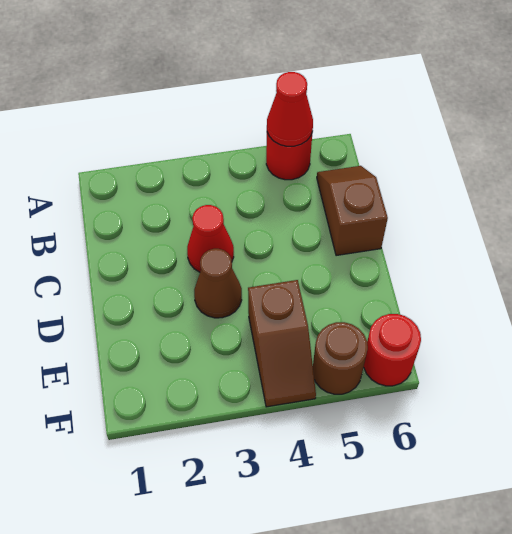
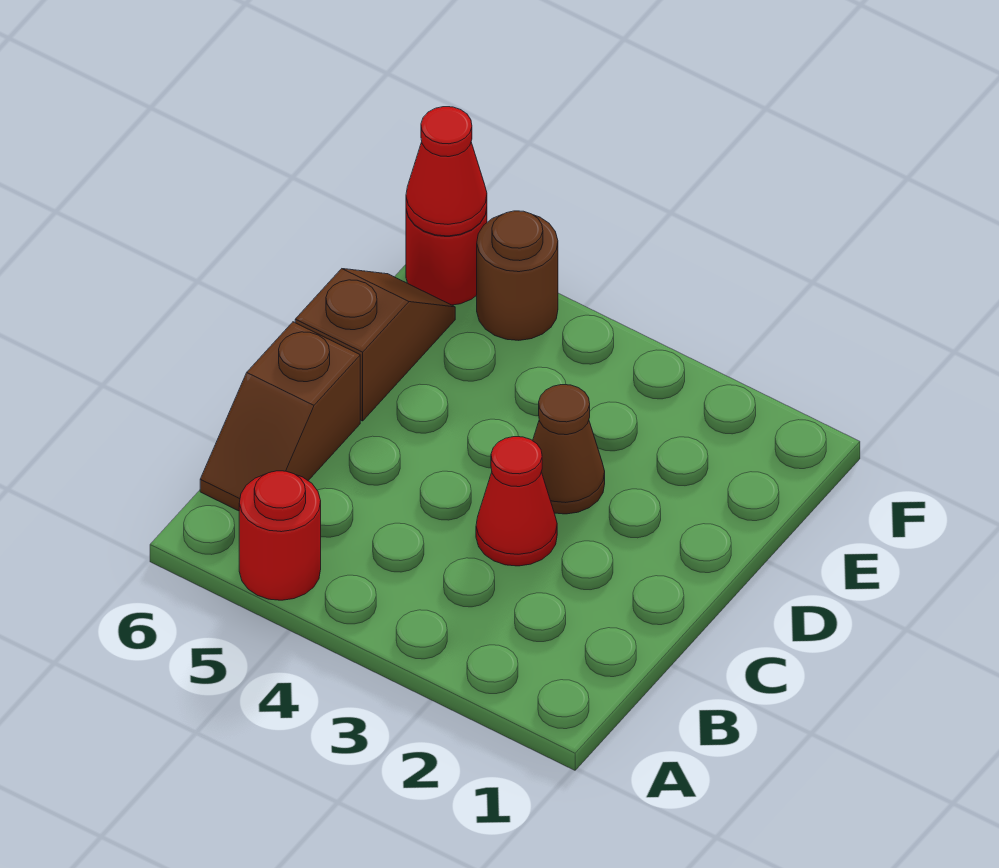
red cone A5 level 2 -> red cone F6 level 2
brown slope E4:F4 level 1 top E -> brown slope D6:E6 level 1 top D

